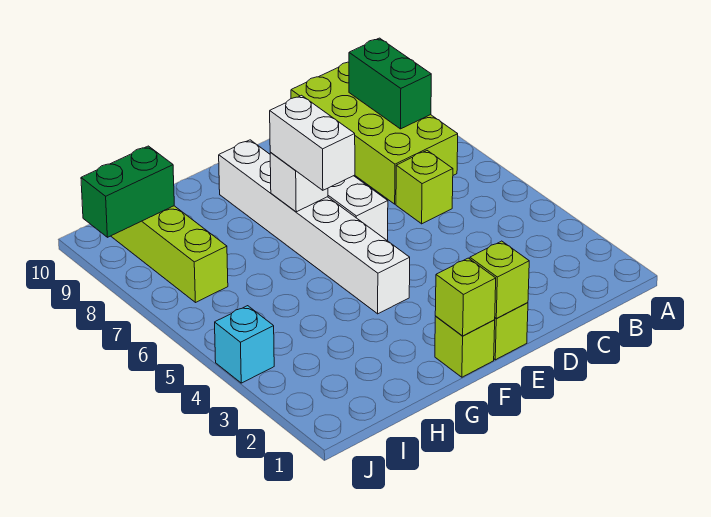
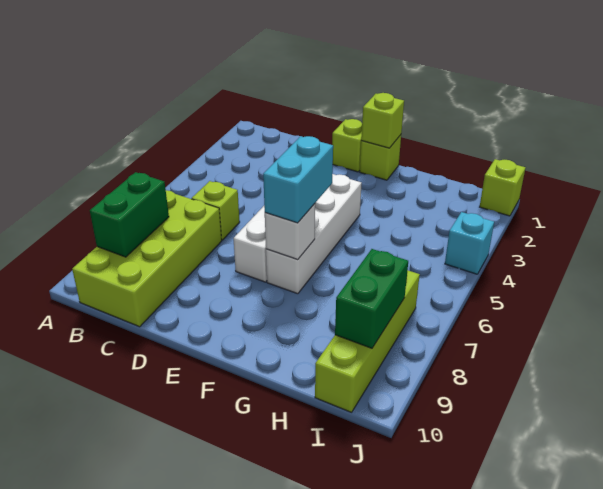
lime brick E1 level 2 -> lime brick J1 level 1
white brick F4:F9 level 1 -> white brick F4:F7 level 1
white brick F6:F7 level 3 -> cyan brick F6:F7 level 3
green brick I9:J9 level 2 -> green brick I8:I9 level 2

